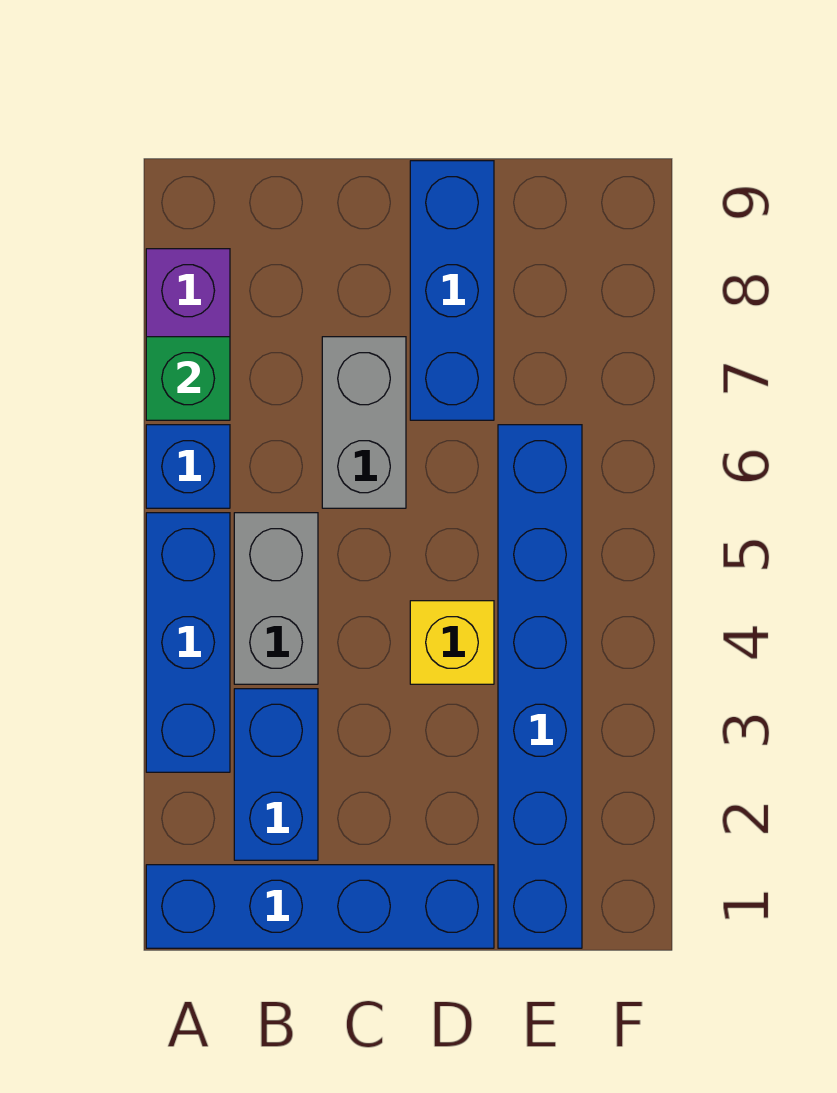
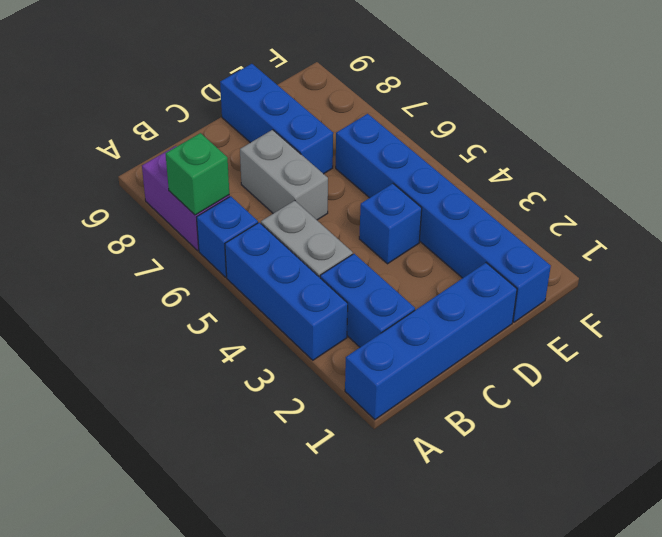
yellow brick D4 level 1 -> blue brick D4 level 1

